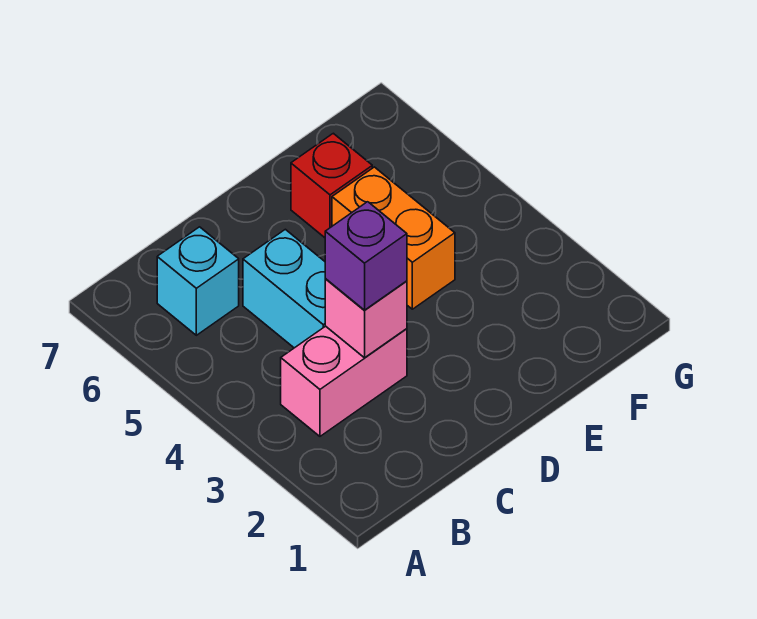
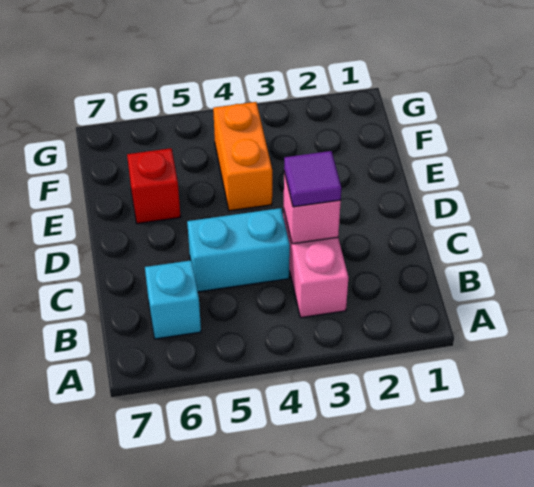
purple brick C3 level 3 -> purple tile C3 level 3
orange brick E4:E5 level 1 -> orange brick E4:F4 level 1

